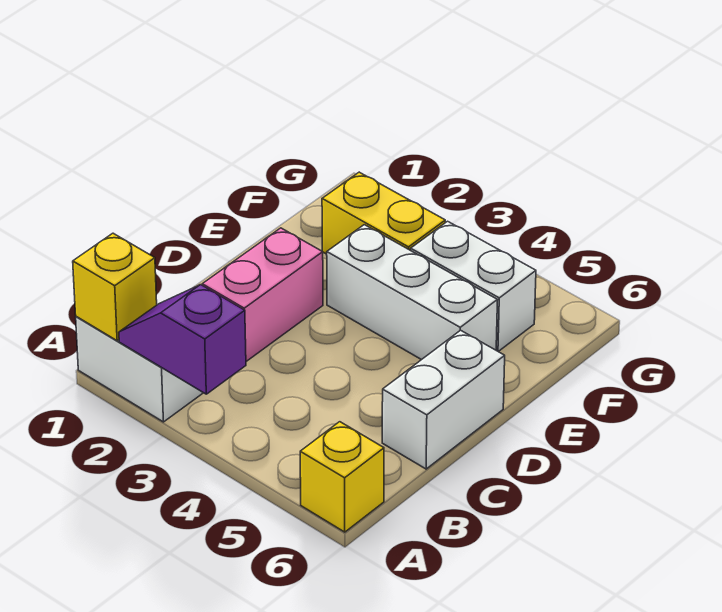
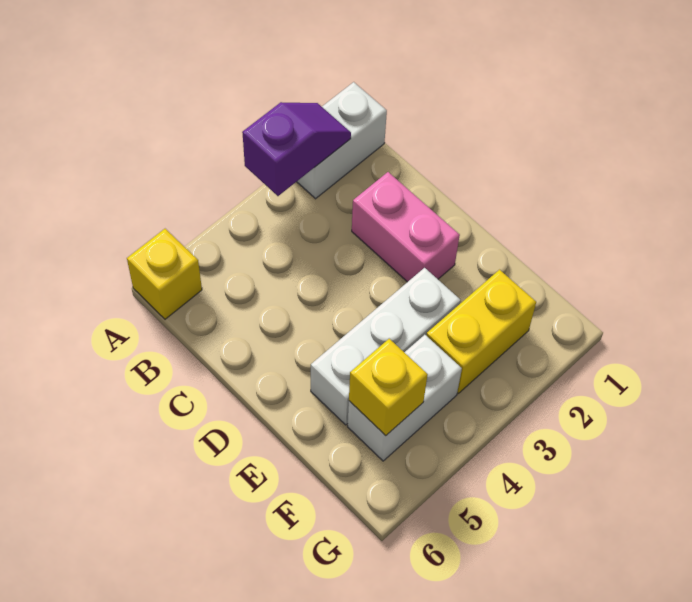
yellow brick A1 level 2 -> yellow brick F5 level 2
white brick C6:D6 level 1 -> none

